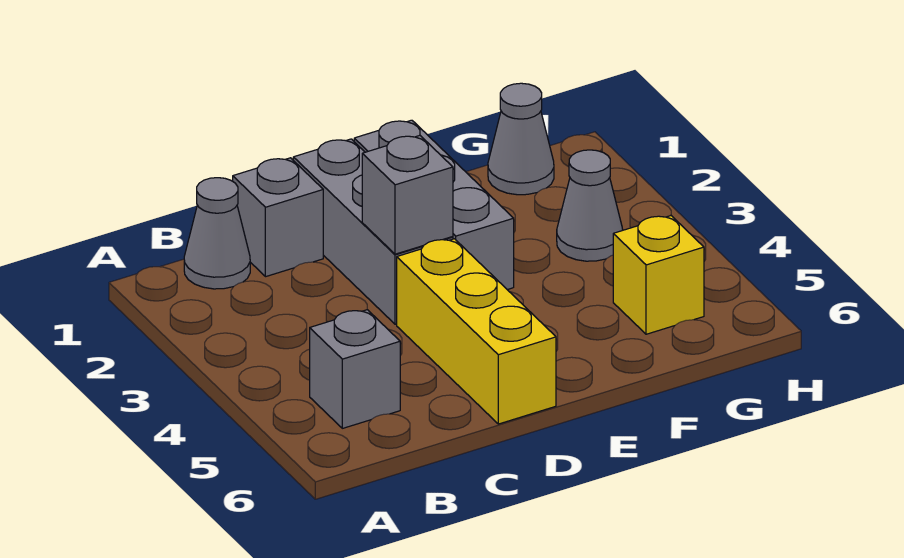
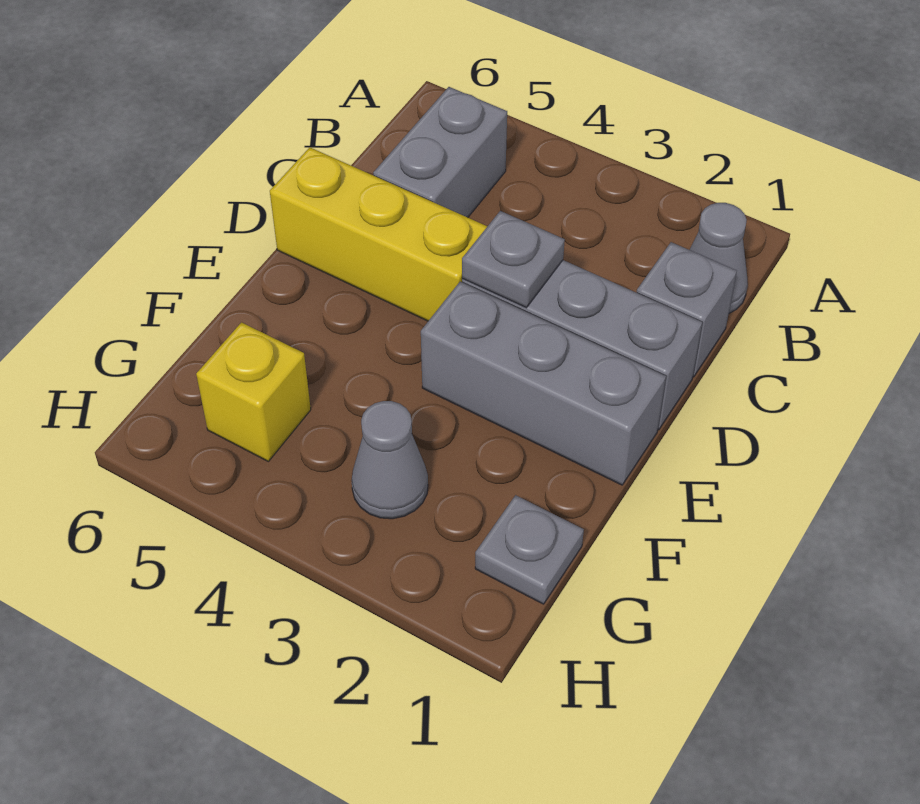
grey brick B5 level 1 -> grey brick B5:C5 level 1
grey brick D3 level 2 -> grey plate D3 level 2
grey cone G1 level 1 -> grey plate G1 level 1

